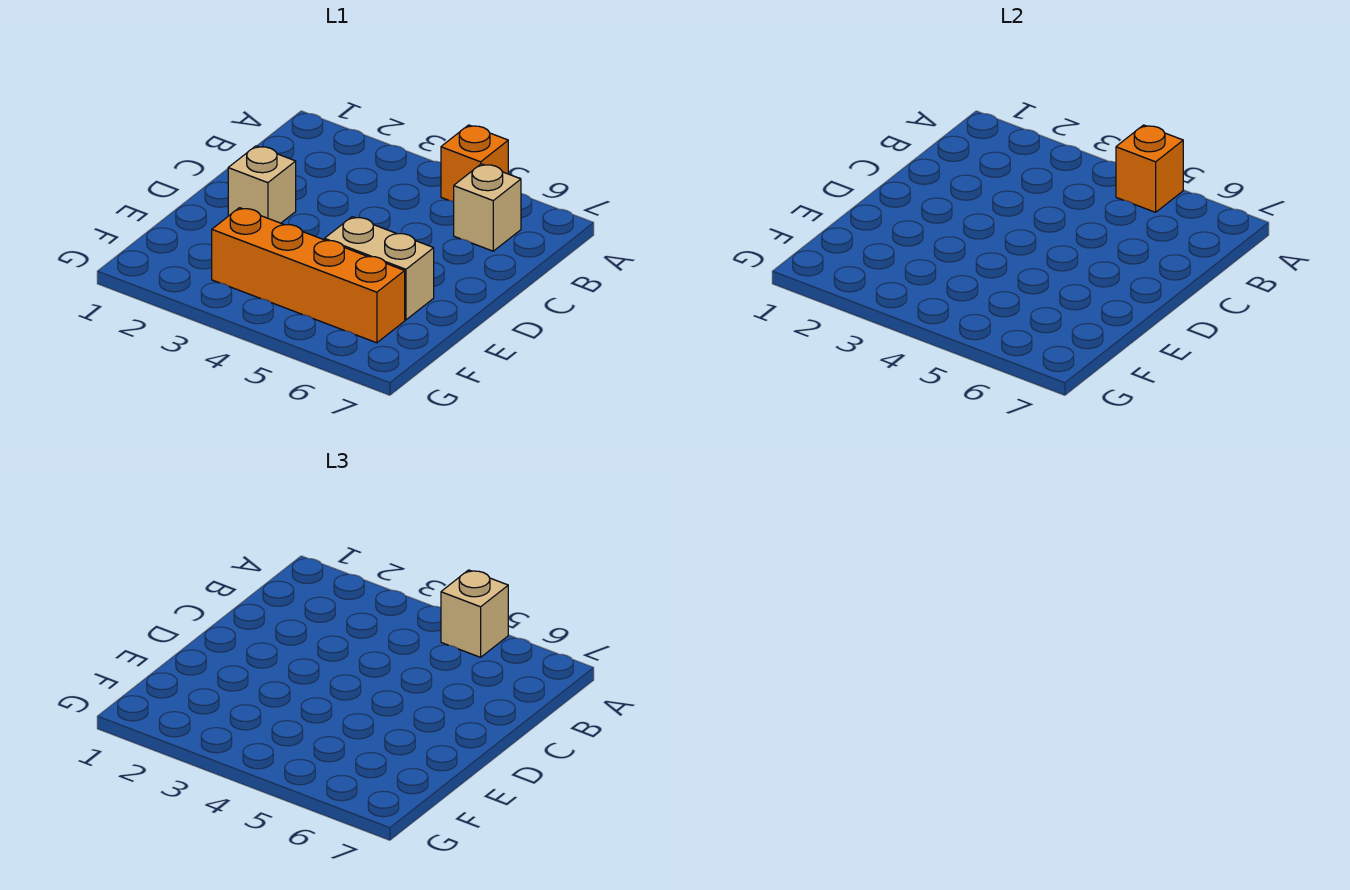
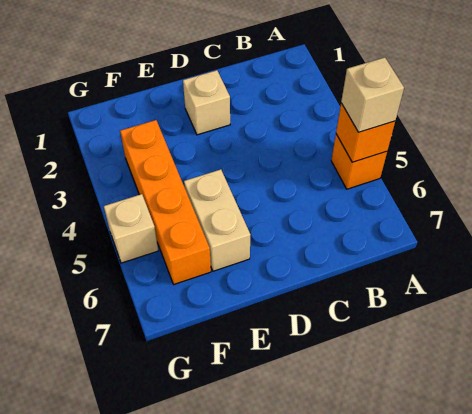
tan brick B6 level 1 -> tan brick G5 level 1

